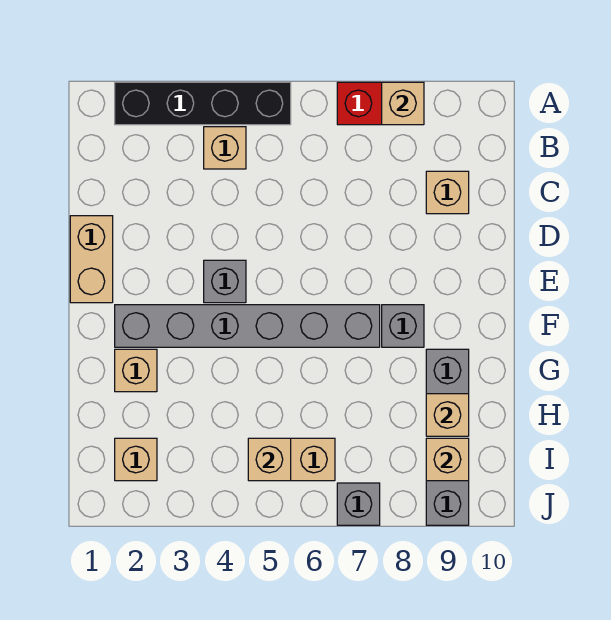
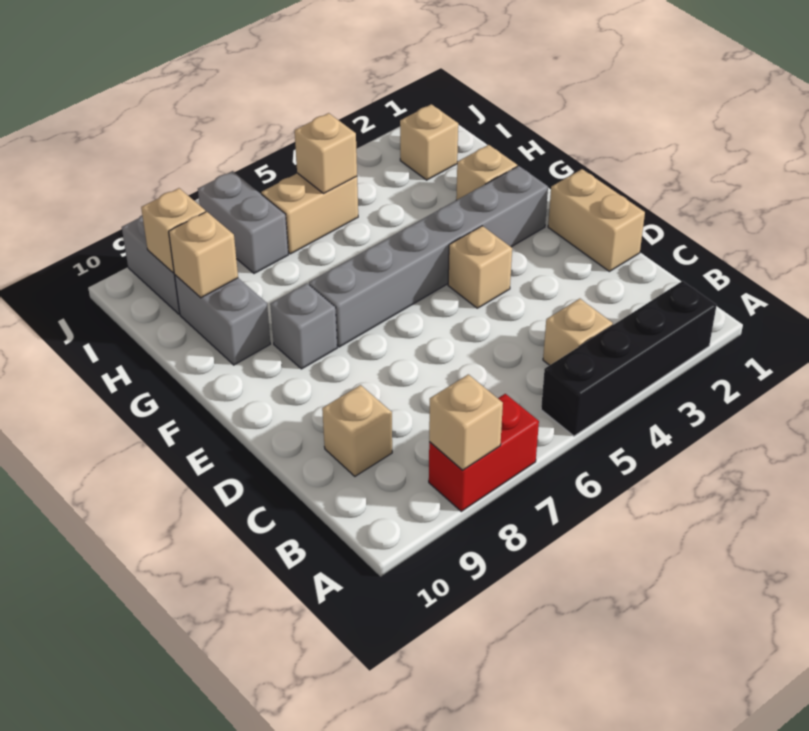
grey brick E4 level 1 -> tan brick E4 level 1
grey brick J7 level 1 -> grey brick I7:J7 level 1

